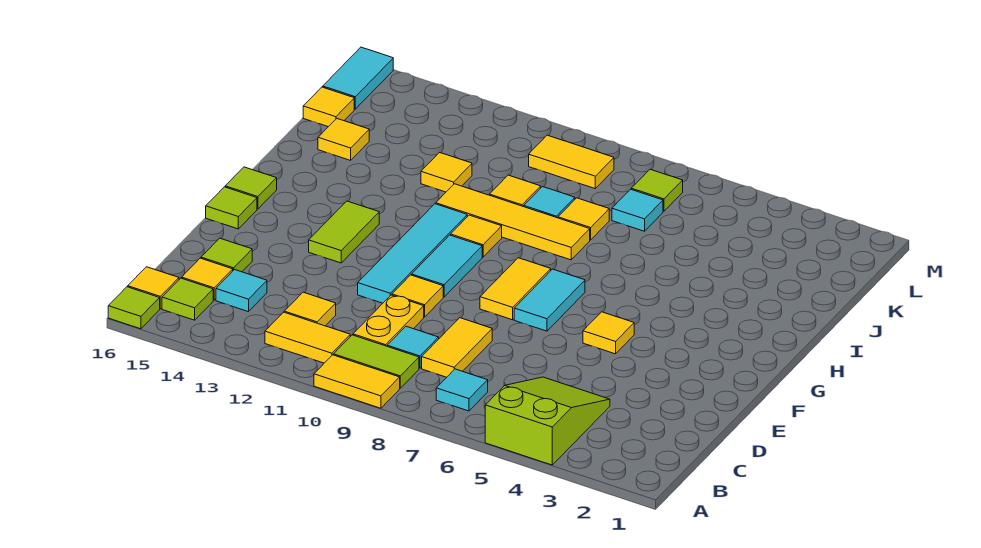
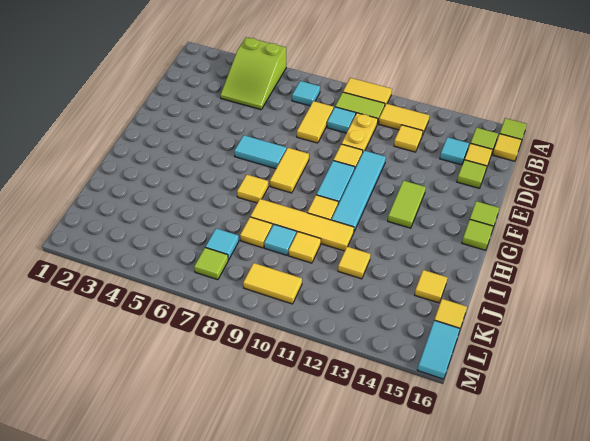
yellow tile F5 level 1 -> yellow tile H7 level 1
cyan tile F7:G7 level 1 -> cyan tile F6:F7 level 1

